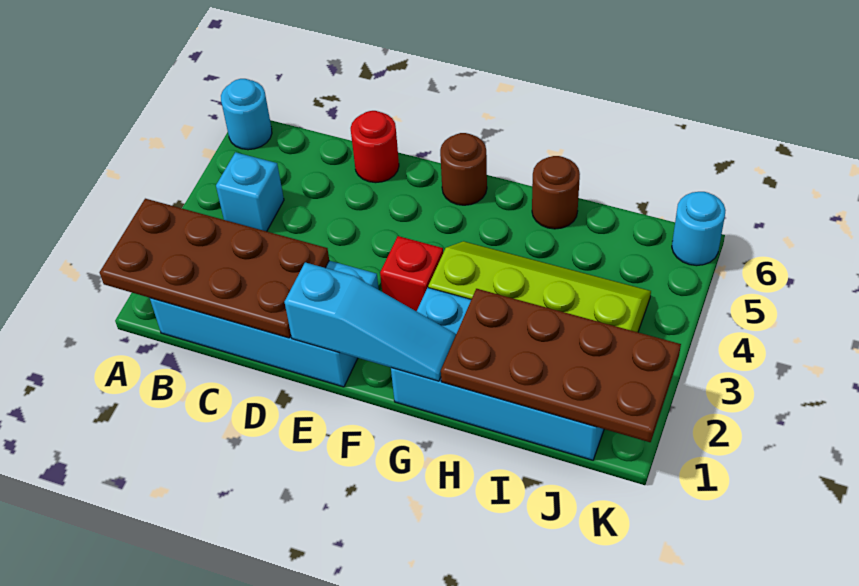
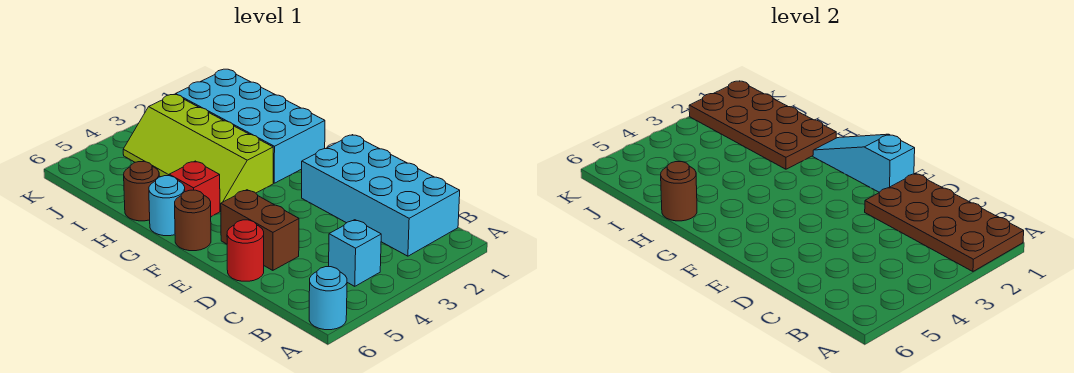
none -> brown brick D5:E5 level 1
red brick F3 level 1 -> red brick G5 level 1
none -> brown round brick H6 level 2
cyan round brick K6 level 1 -> cyan round brick G6 level 1

